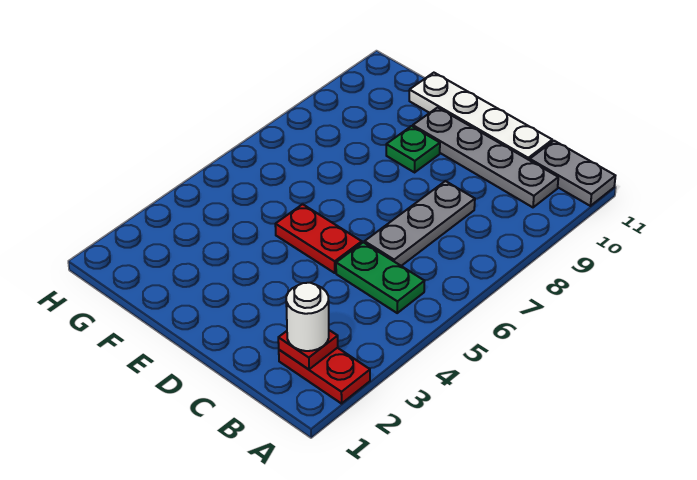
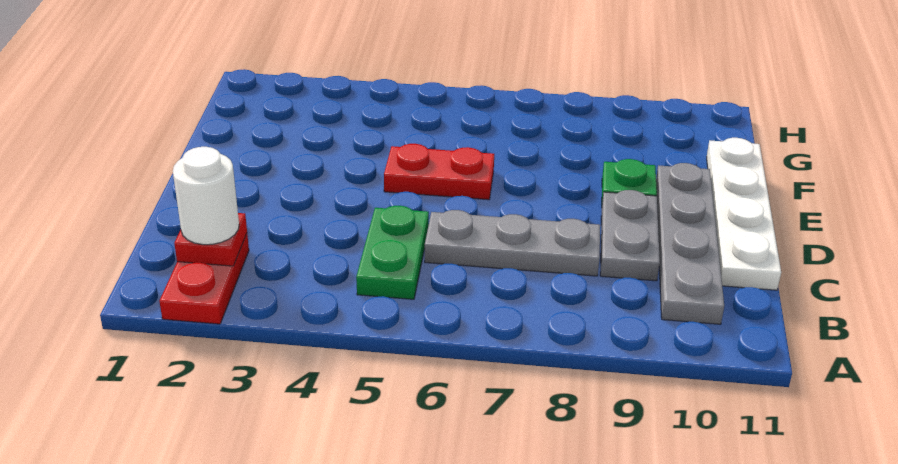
grey plate A11:B11 level 1 -> grey plate C9:D9 level 1
red plate D5:E5 level 1 -> red plate E5:E6 level 1

